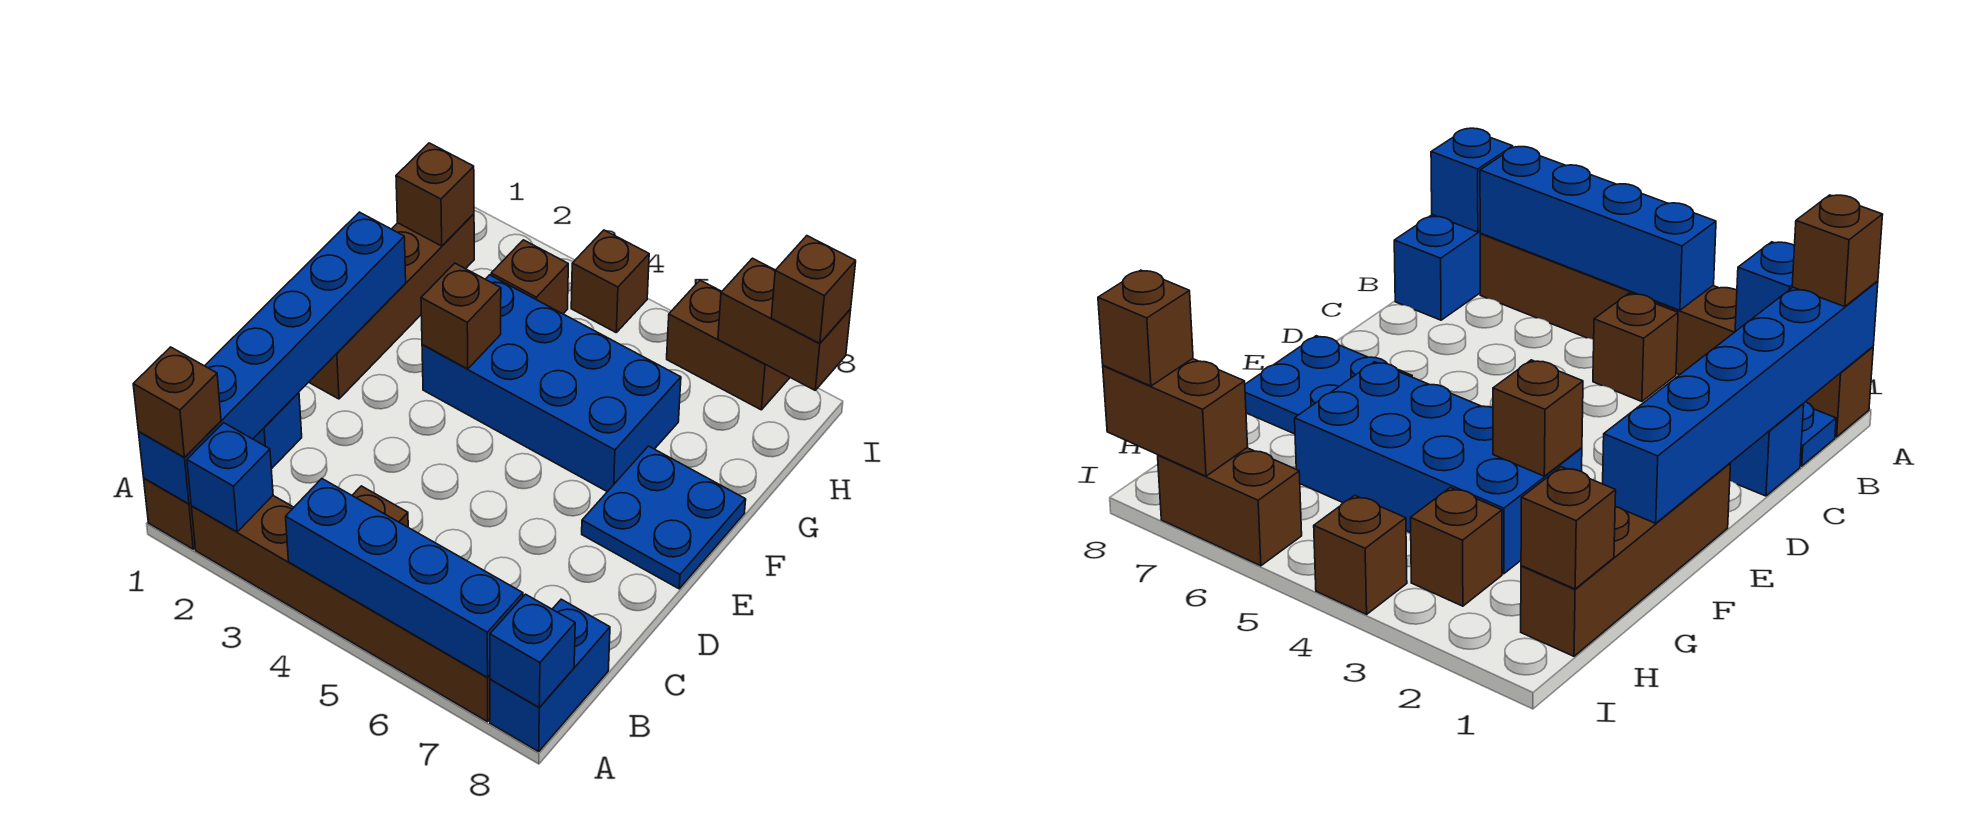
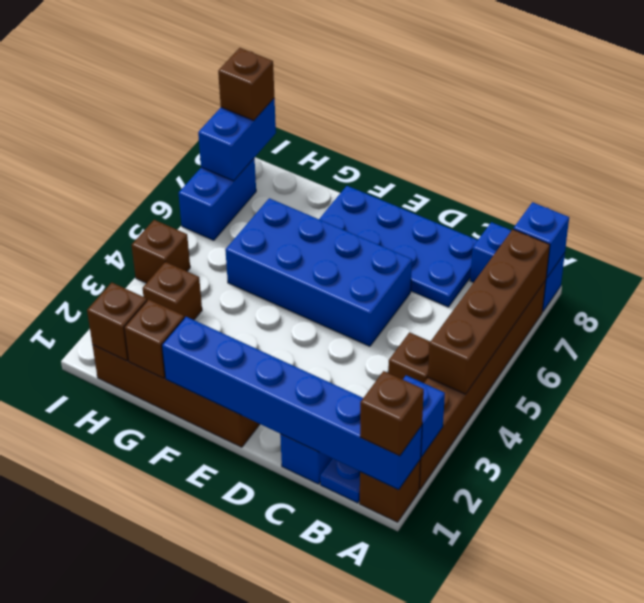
blue brick A4:A7 level 2 -> brown brick A4:A7 level 2
blue plate E7:F8 level 1 -> blue plate C7:F8 level 1
blue brick F3:G6 level 1 -> blue brick D5:G6 level 1
brown brick F3 level 2 -> brown brick G1 level 2
brown brick I6:I7 level 1 -> blue brick I6:I7 level 1
brown brick I7:I8 level 2 -> blue brick I7:I8 level 2

